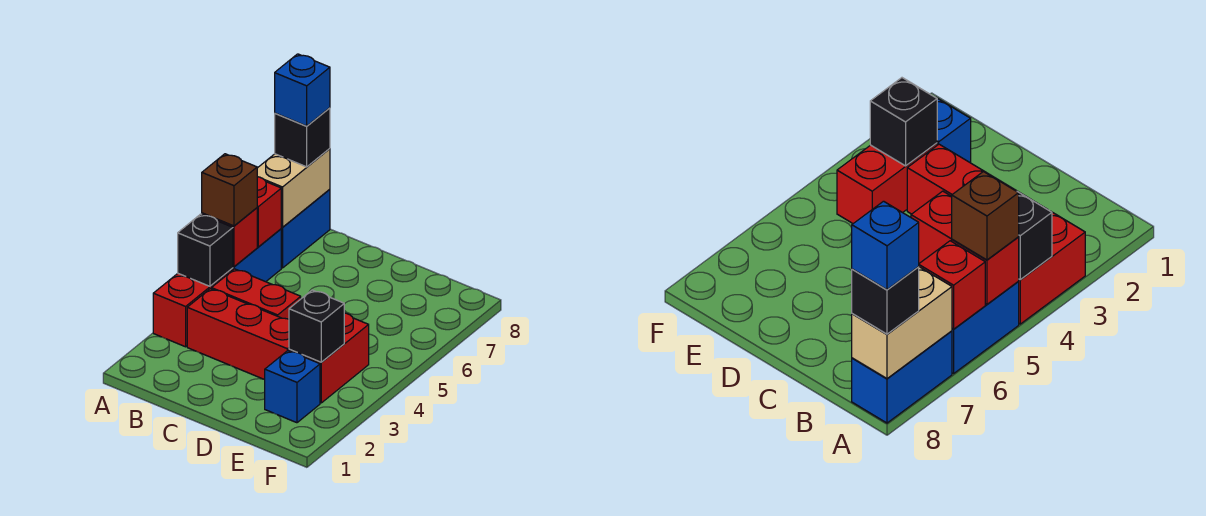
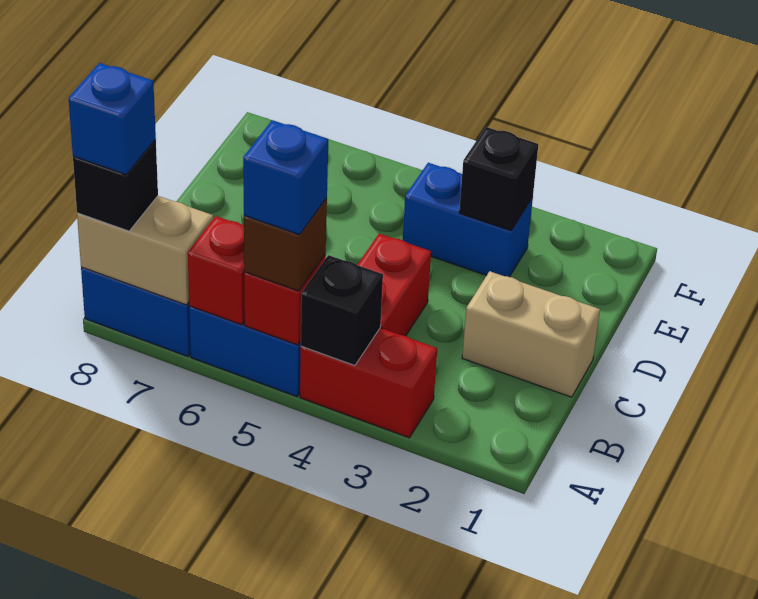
red brick B3:D3 level 1 -> none
none -> tan brick C1:C2 level 1
blue brick E2 level 1 -> blue brick A5 level 4
red brick E3:E4 level 1 -> blue brick E3:E4 level 1

